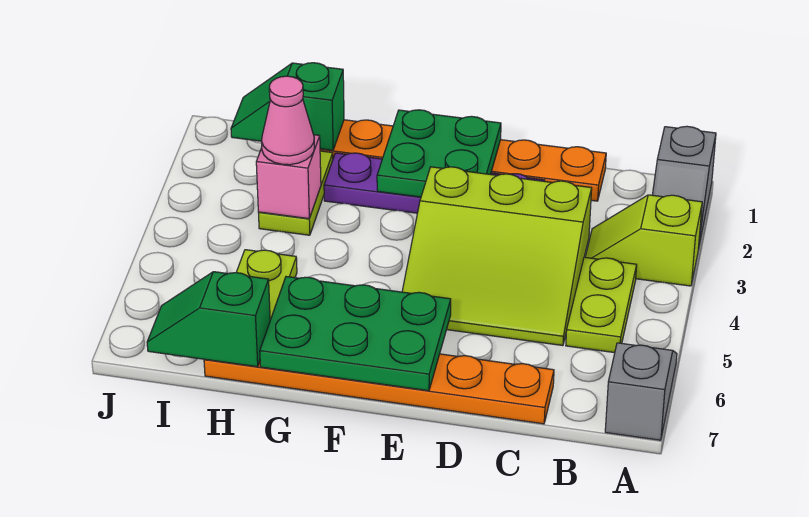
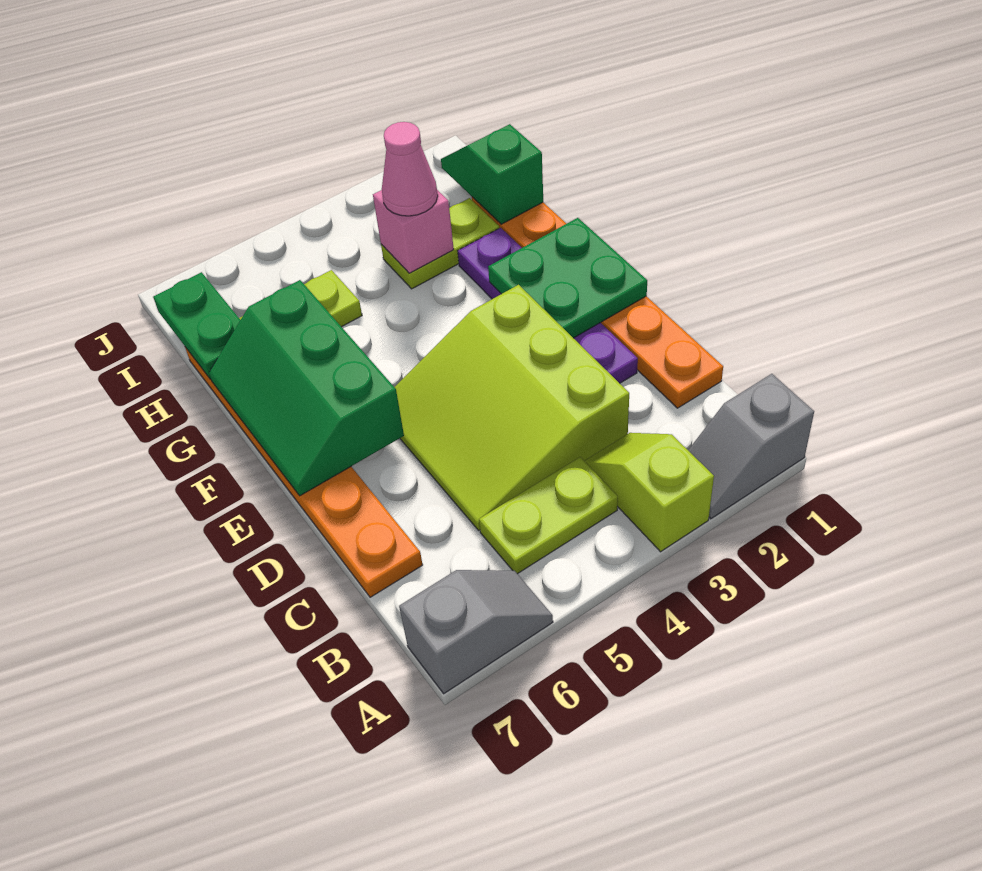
green plate E6:G7 level 2 -> green slope E6:G7 level 2 top 6
green slope H7:I7 level 2 top H -> green plate H7:I7 level 2

